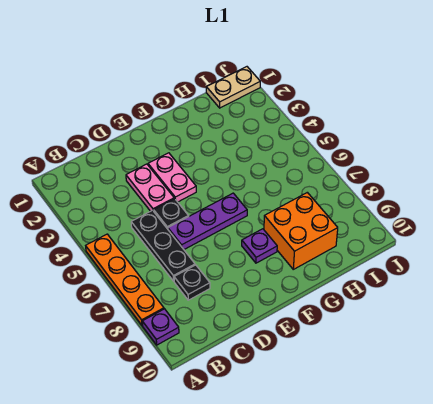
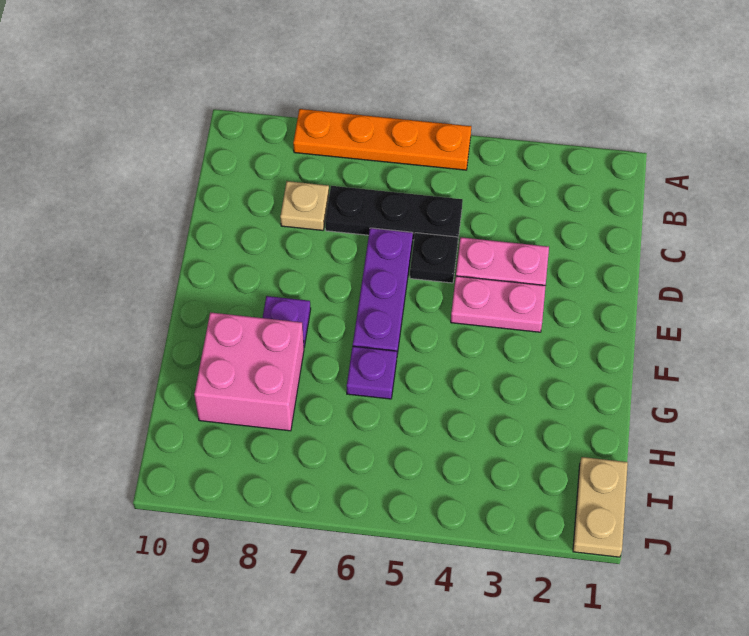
purple plate A9 level 1 -> purple plate G6 level 1
black plate C8 level 1 -> tan plate C8 level 1
orange brick G8:H9 level 1 -> pink brick G8:H9 level 1

